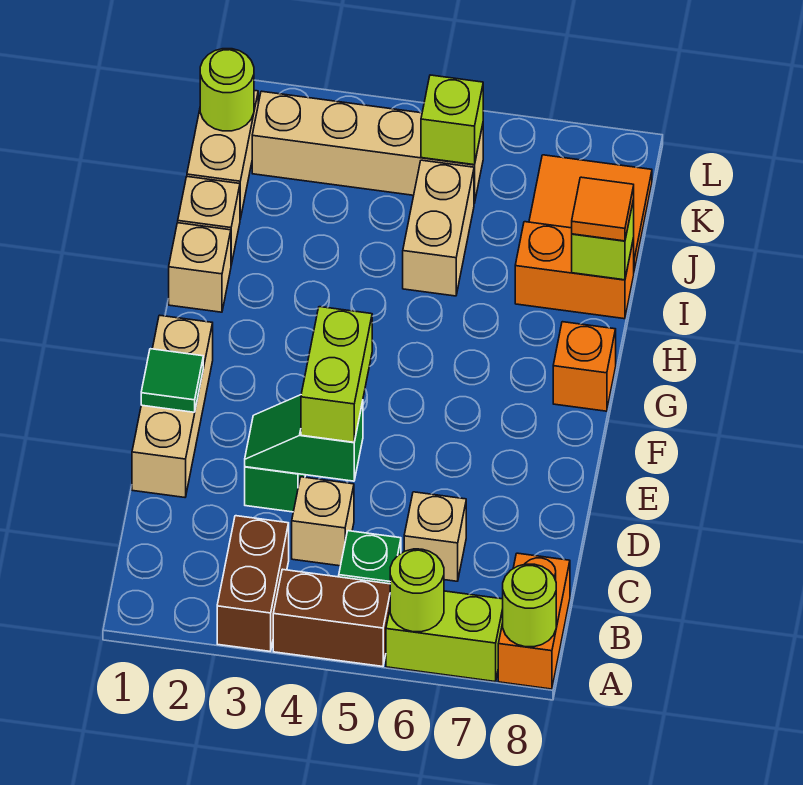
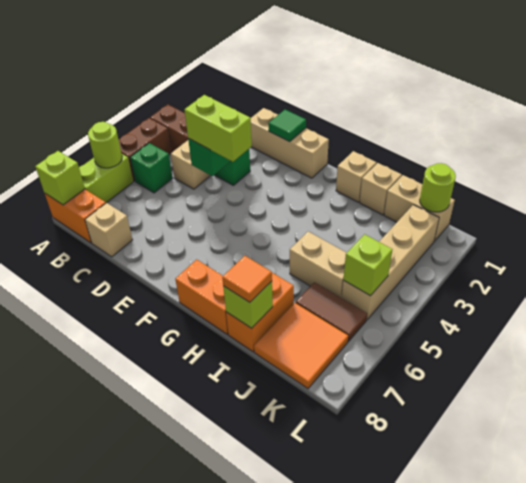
lime round brick A8 level 2 -> lime brick A8 level 2
tan brick C6 level 1 -> tan brick C8 level 1
orange brick G8 level 1 -> orange brick G8:H8 level 1
none -> brown tile J6:K6 level 1

